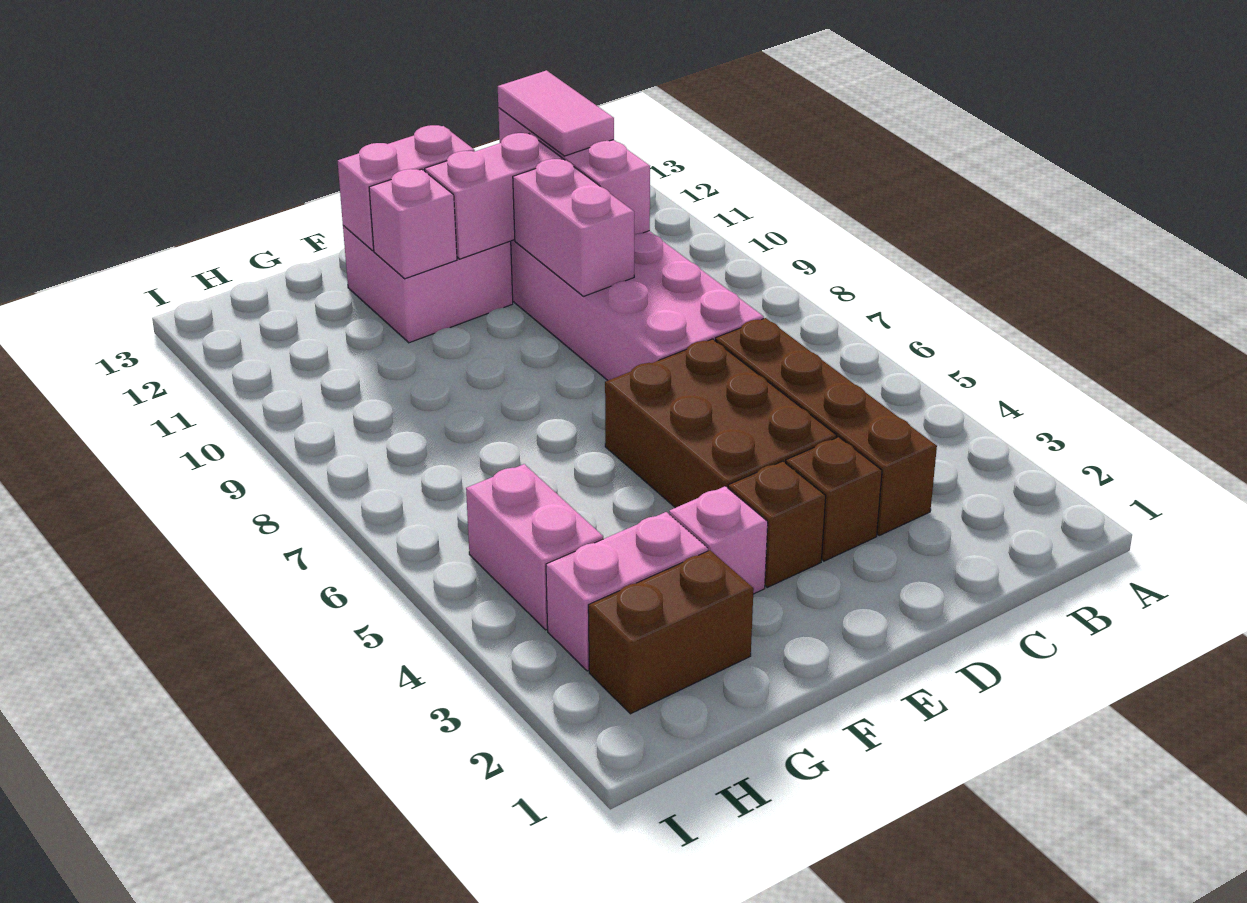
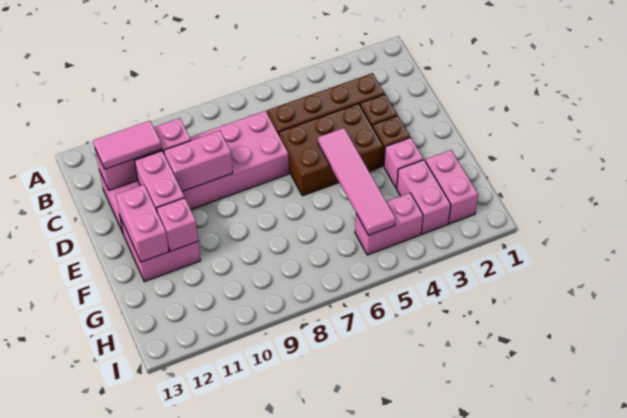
none -> pink tile E5:H5 level 2
brown brick G2:H2 level 1 -> pink brick G2:H2 level 1

